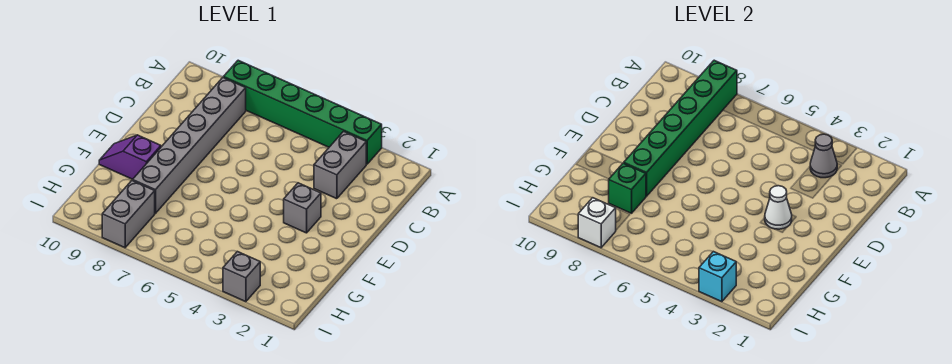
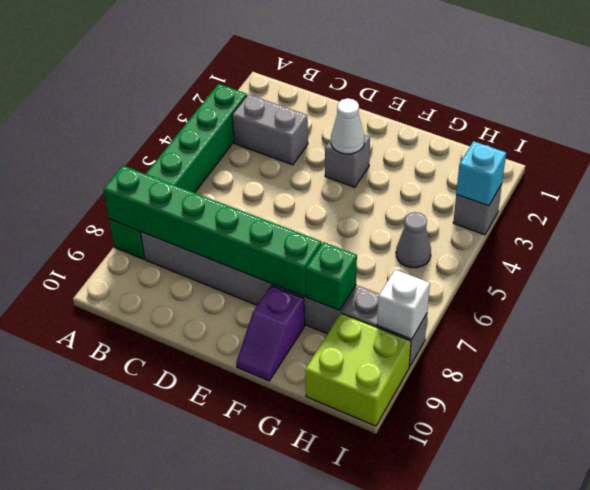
grey cone B3 level 2 -> grey cone H5 level 1
none -> lime brick H9:I10 level 1

